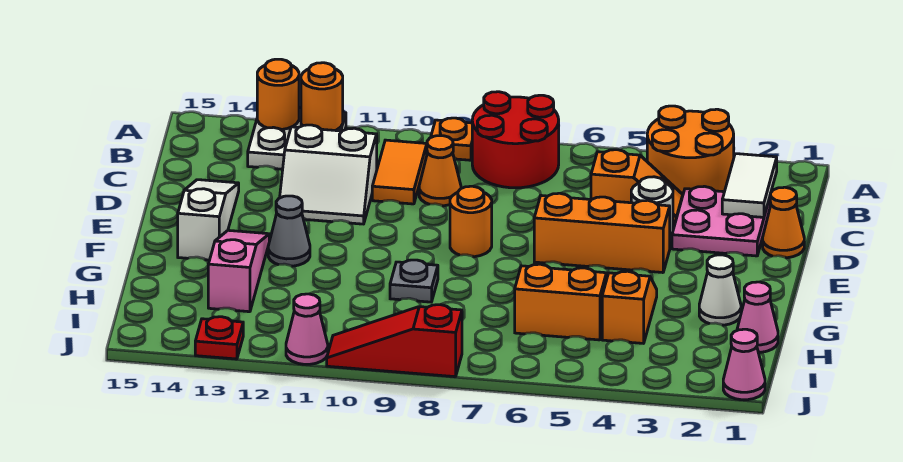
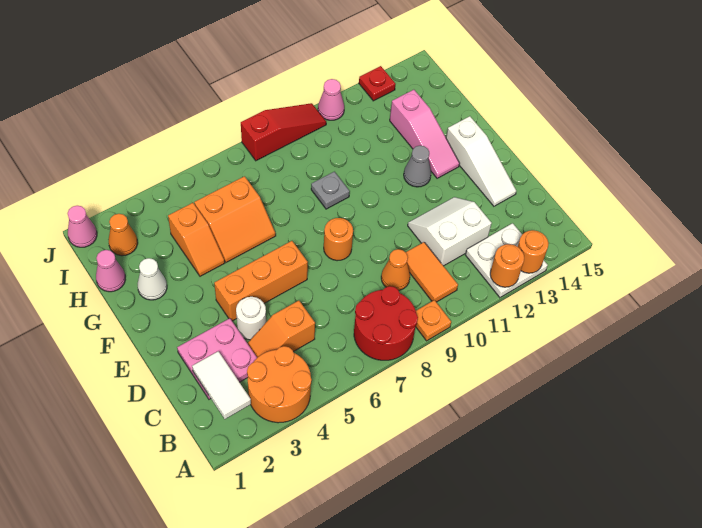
orange cone D1 level 1 -> orange cone I2 level 1

